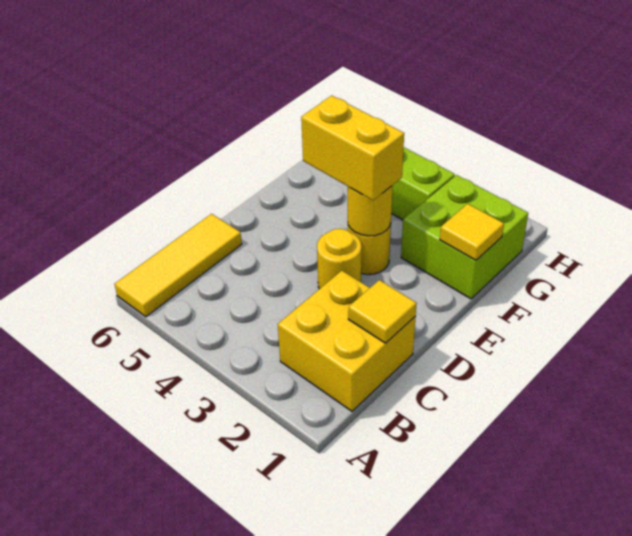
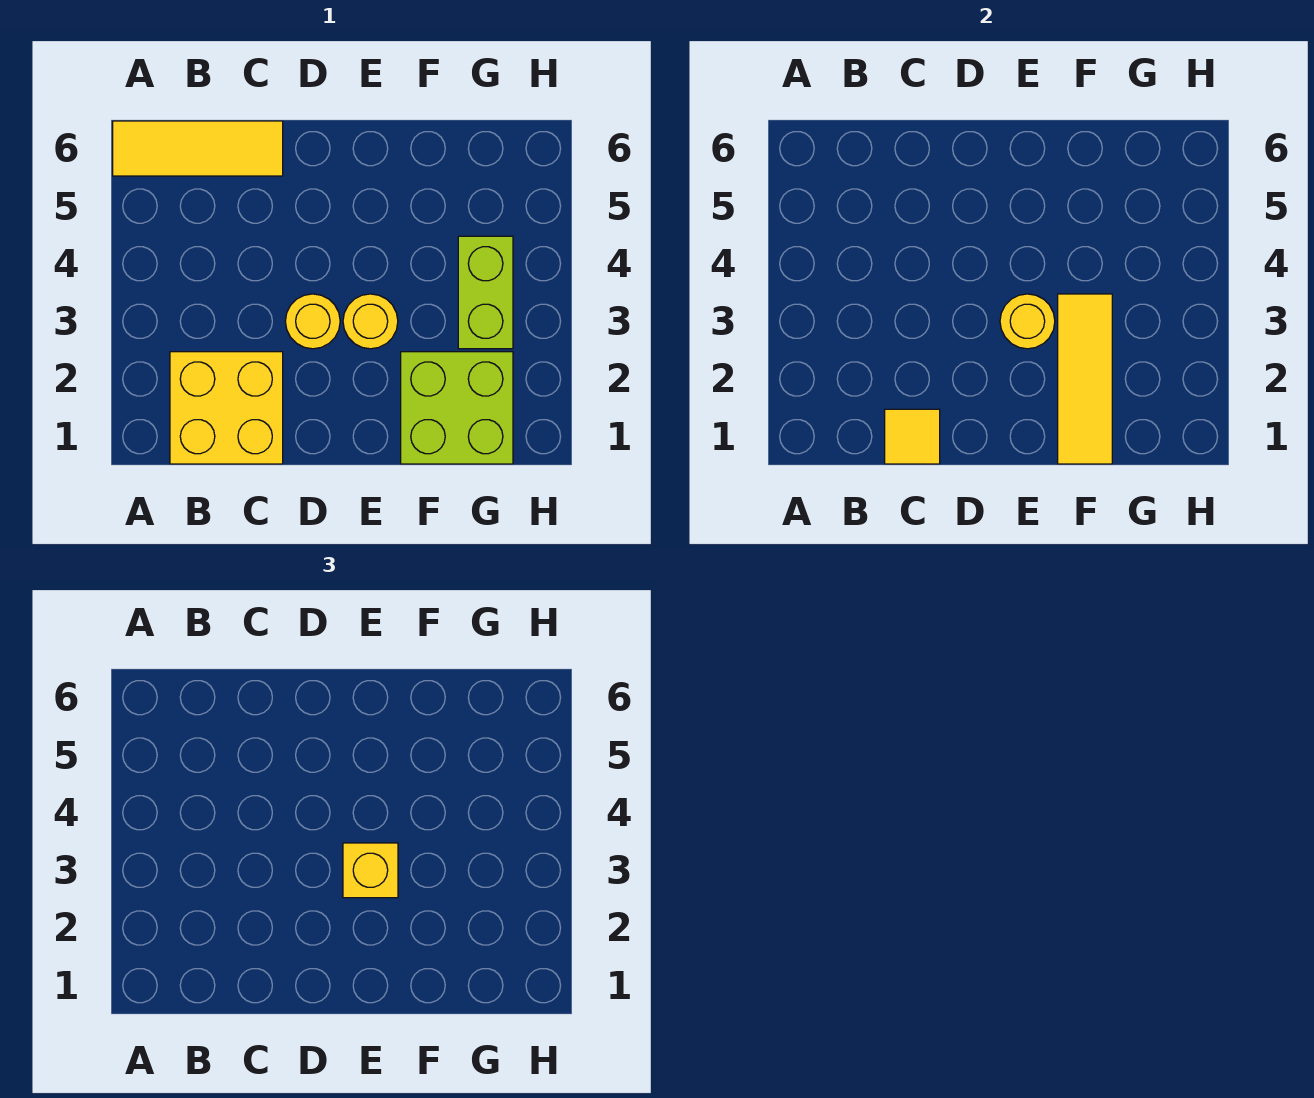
yellow brick E3:E4 level 3 -> yellow brick E3 level 3
yellow tile F1 level 2 -> yellow tile F1:F3 level 2

